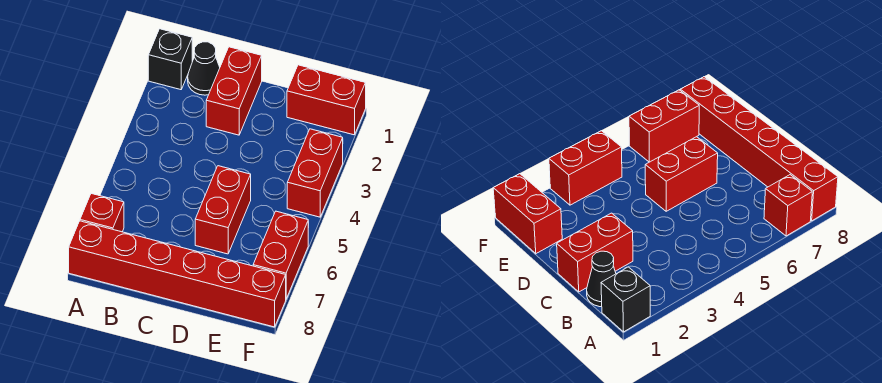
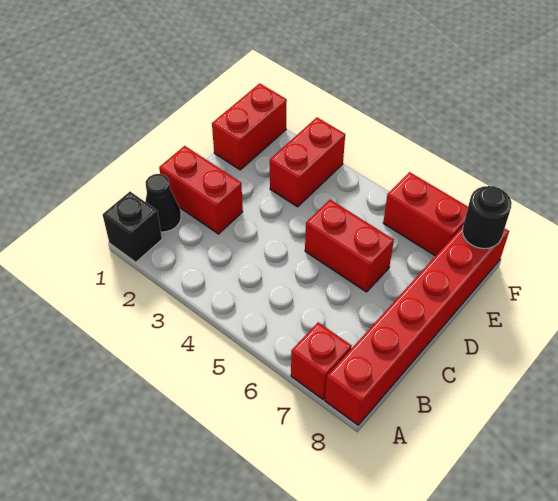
red brick F3:F4 level 1 -> red brick E3:F3 level 1
none -> black round brick F8 level 2

